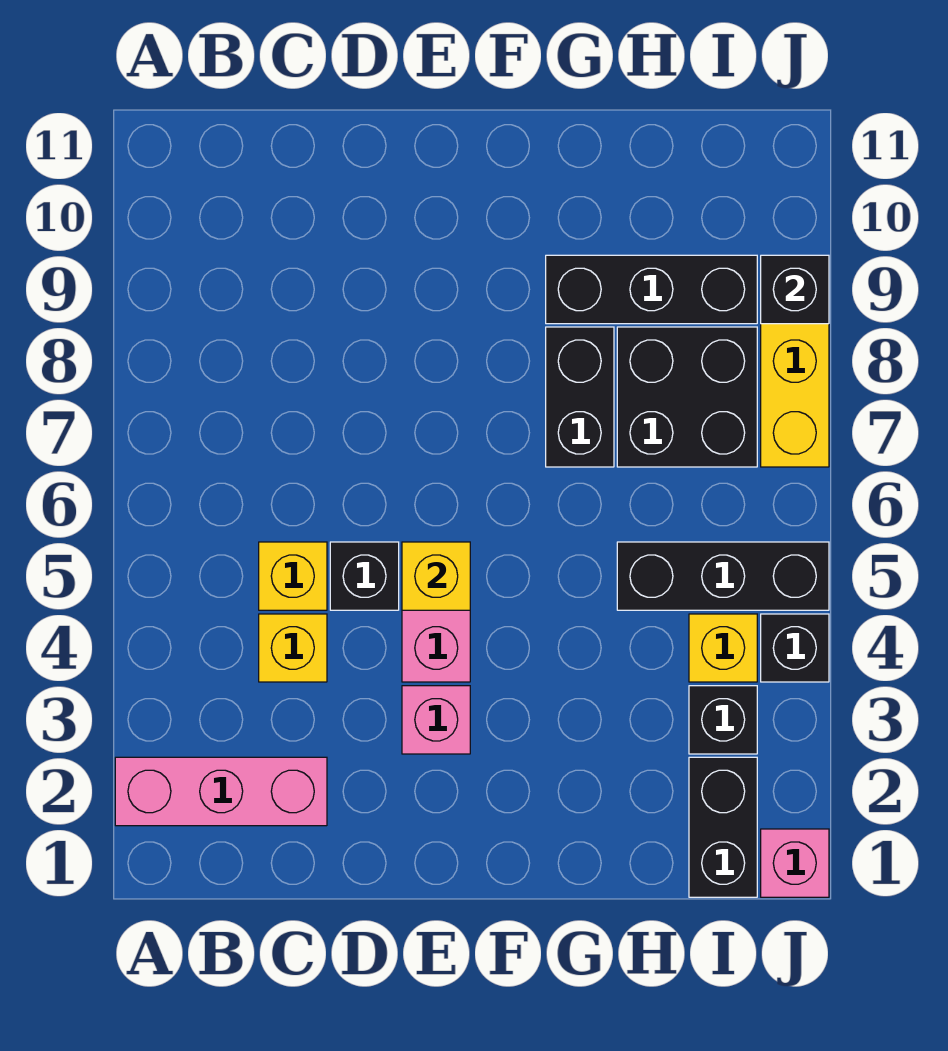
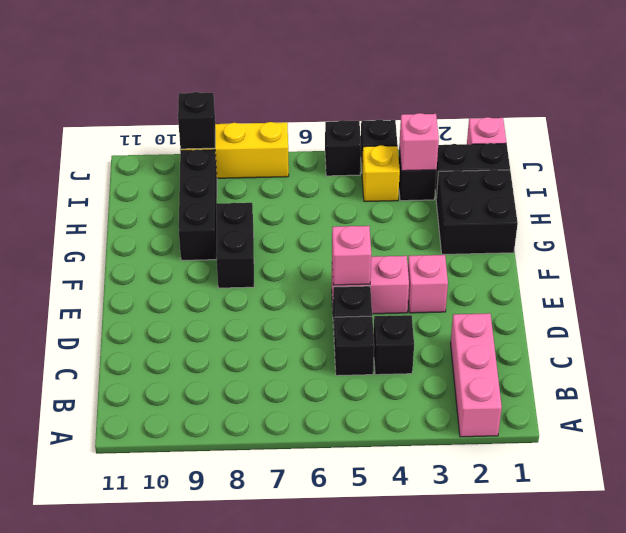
yellow brick C4 level 1 -> black brick C4 level 1
yellow brick C5 level 1 -> black brick C5 level 1
yellow brick E5 level 2 -> pink brick E5 level 2
black brick G7:G8 level 1 -> black brick F8:G8 level 1
black brick H5:J5 level 1 -> black brick J5 level 1
black brick H7:I8 level 1 -> black brick G1:H2 level 1
none -> pink brick I3 level 2

